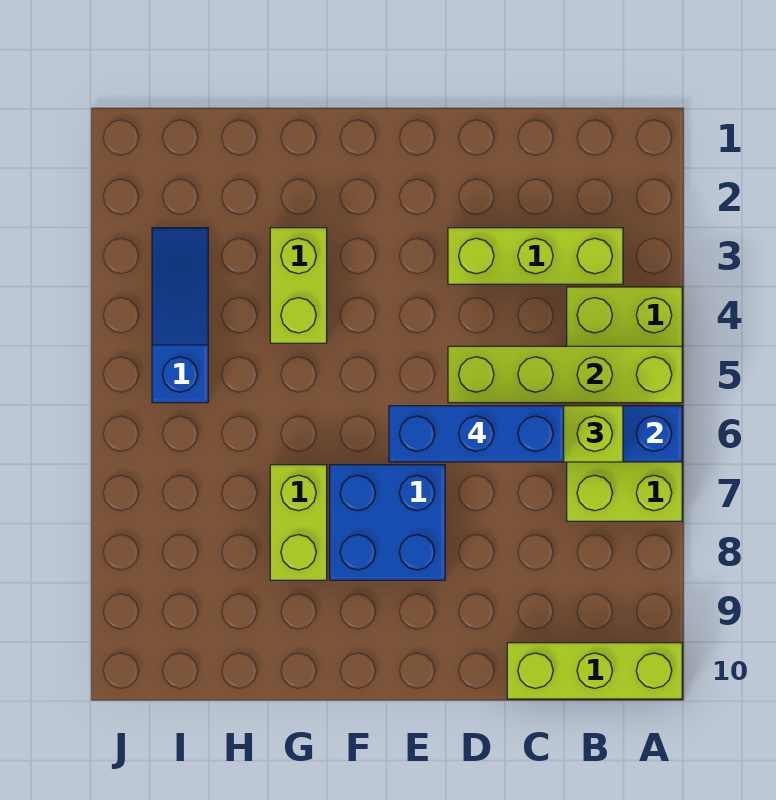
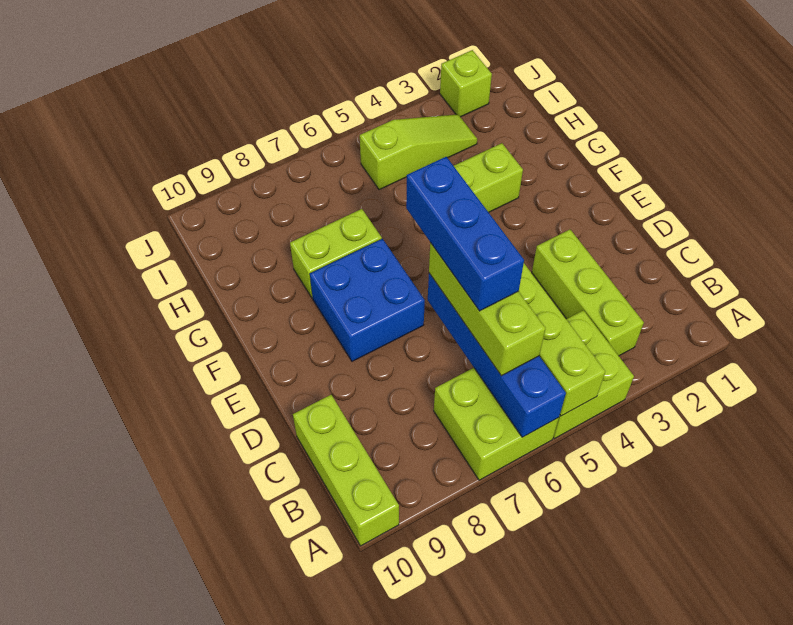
blue slope I3:I5 level 1 top 5 -> lime slope I3:I5 level 1 top 5
none -> lime brick J2 level 1

